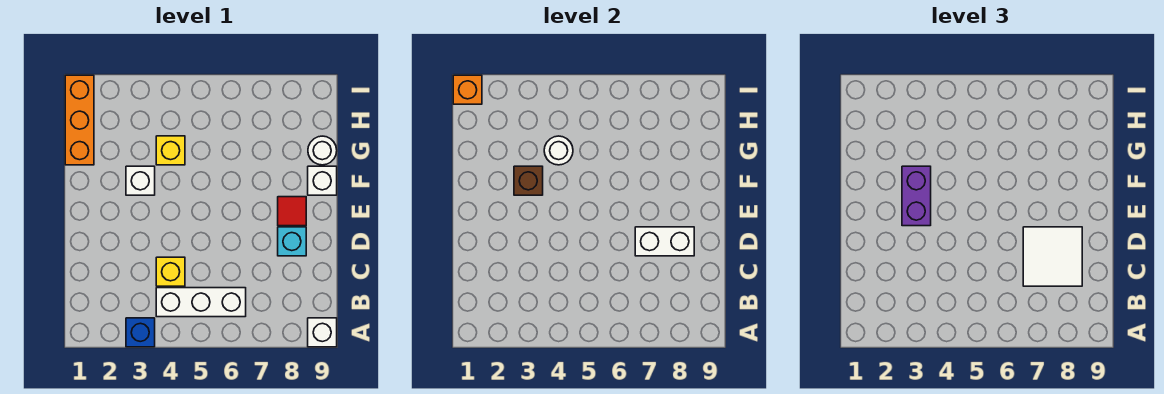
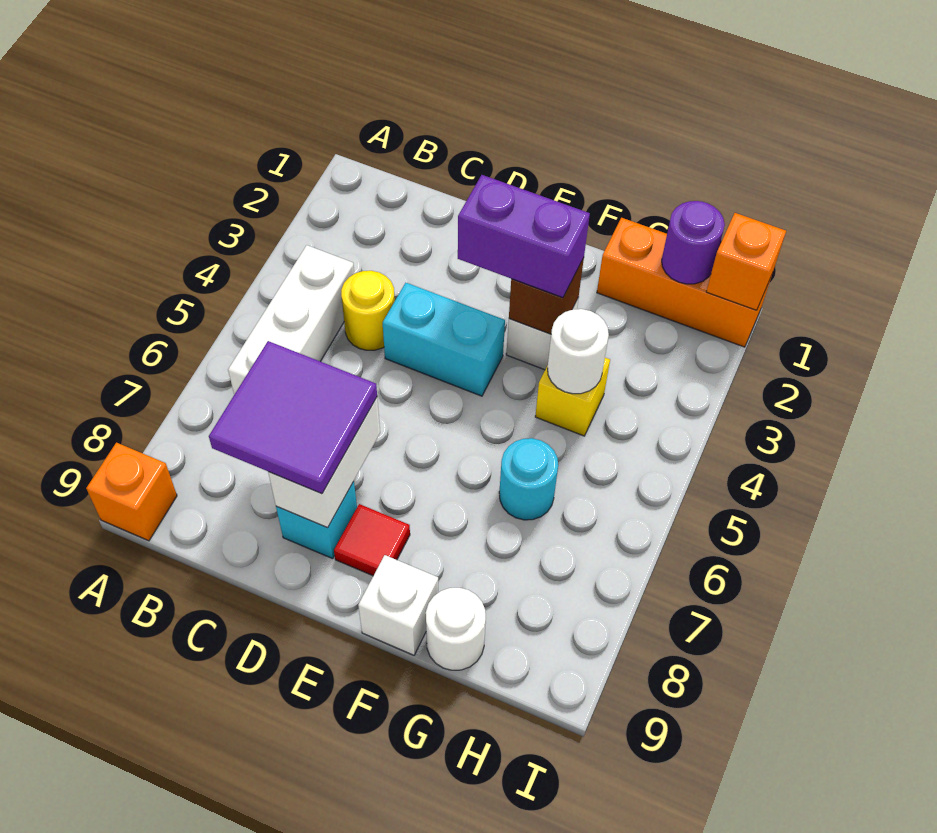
blue brick A3 level 1 -> none
white brick A9 level 1 -> orange brick A9 level 1
yellow brick C4 level 1 -> yellow round brick C4 level 1
white tile C7:D8 level 3 -> purple tile C7:D8 level 3
none -> cyan brick D4:E4 level 1
none -> cyan round brick G6 level 1
none -> purple round brick H1 level 2

